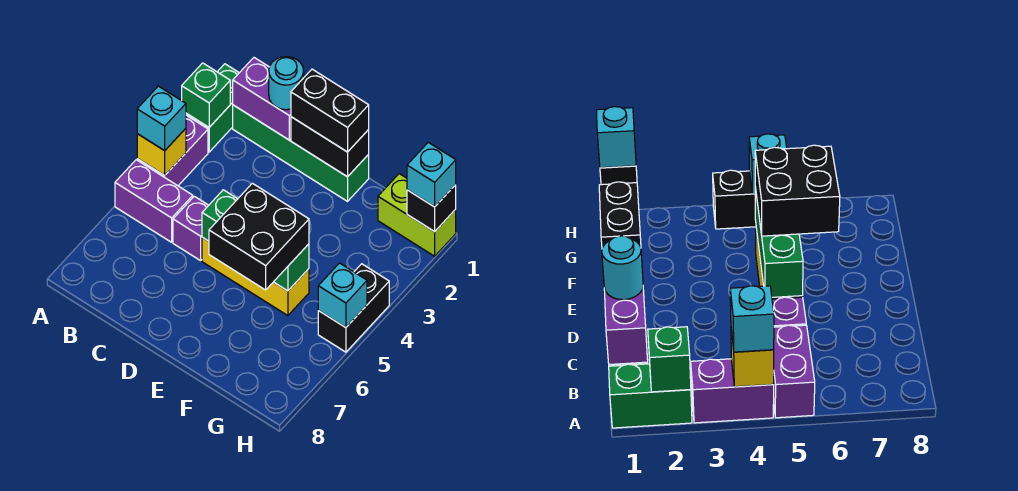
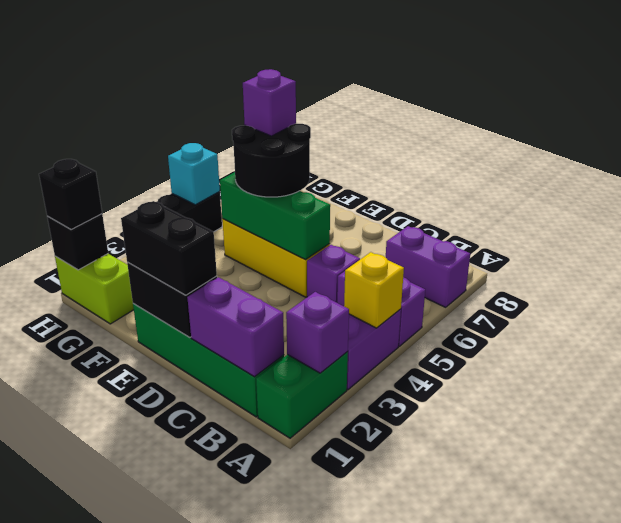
green brick A2 level 2 -> purple brick A2 level 2
cyan brick A4 level 3 -> none
none -> purple brick A7:B7 level 1
cyan round brick C1 level 3 -> none
black brick E5:F6 level 3 -> black round brick E5:F6 level 3
none -> purple brick F6 level 4
cyan brick H1 level 3 -> black brick H1 level 3

